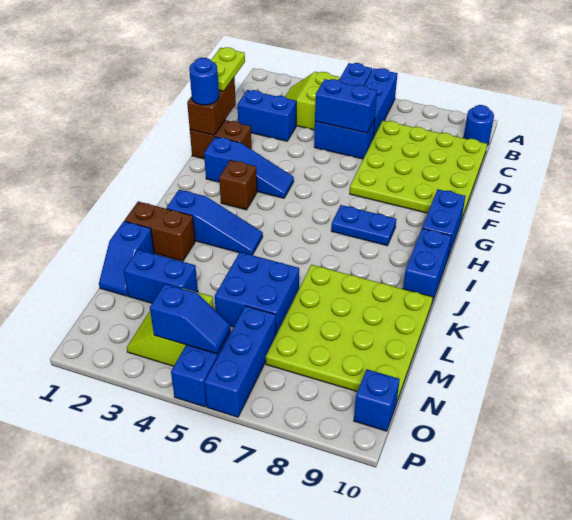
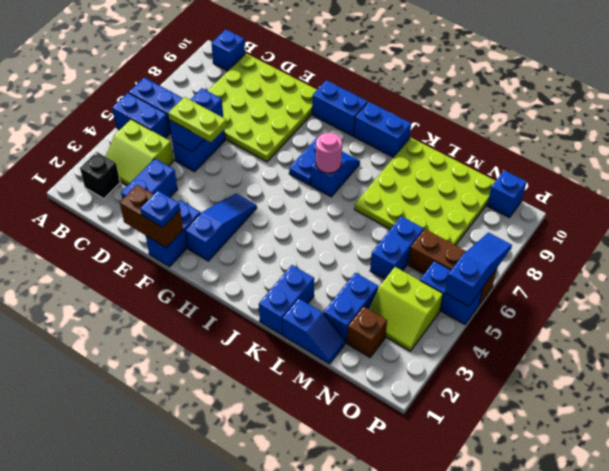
none -> black brick B2 level 1
blue round brick B10 level 1 -> blue brick B10 level 1
lime plate D1:E1 level 3 -> lime plate D5:E5 level 3
brown brick F1:F2 level 1 -> blue brick F1:F2 level 1
blue round brick F1 level 3 -> blue plate F1 level 3
brown brick H3 level 1 -> brown brick N2 level 1
none -> pink round brick I7 level 2
blue slope J2:J4 level 1 top 2 -> blue slope P5:P7 level 2 top 5
brown brick K1:K2 level 1 -> blue brick K1:K2 level 1
blue brick L5:M6 level 1 -> blue brick M5:M6 level 1
blue brick N6:P6 level 1 -> brown brick N6:P6 level 1
blue slope O4:O5 level 2 top 4 -> blue slope I7:I8 level 1 top 7

